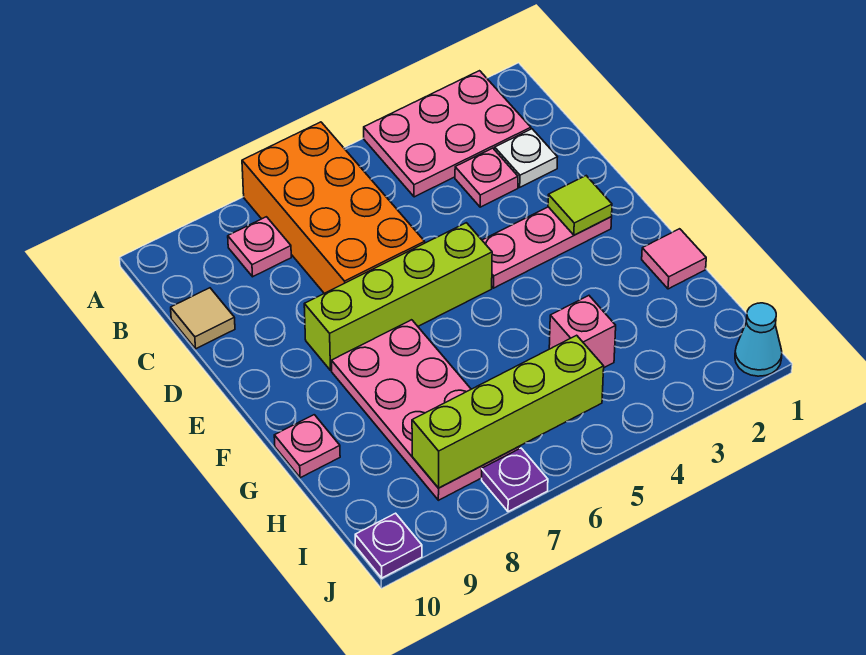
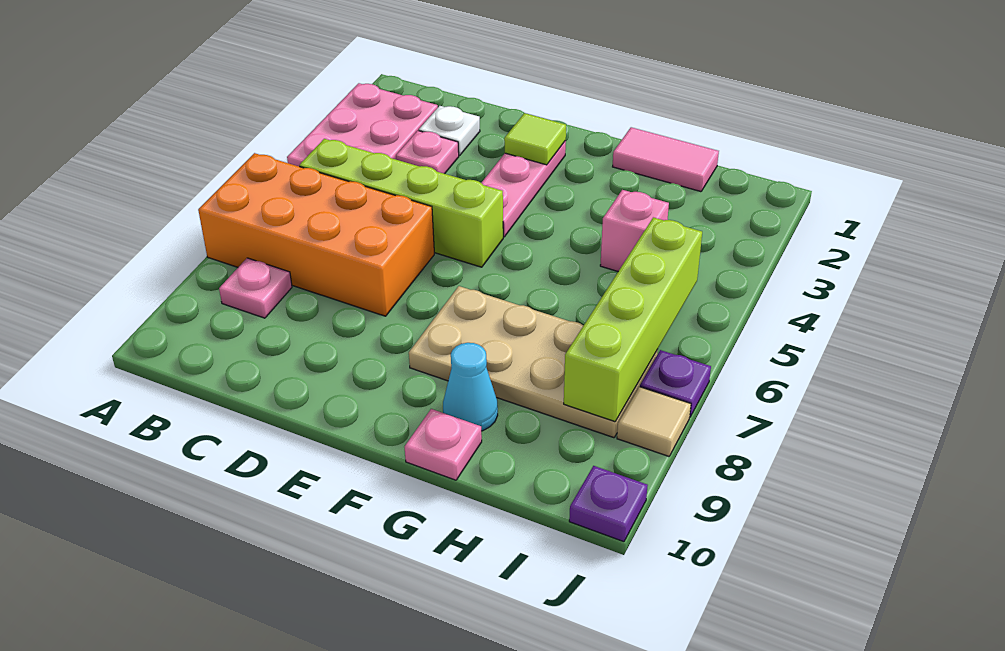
tan tile C10 level 1 -> tan tile J8 level 1
lime brick E5:E8 level 1 -> lime brick B5:E5 level 1
pink plate F7:I8 level 1 -> tan plate F7:I8 level 1
pink tile G1 level 1 -> pink tile G1:H1 level 1
cyan cone J1 level 1 -> cyan cone G9 level 1

